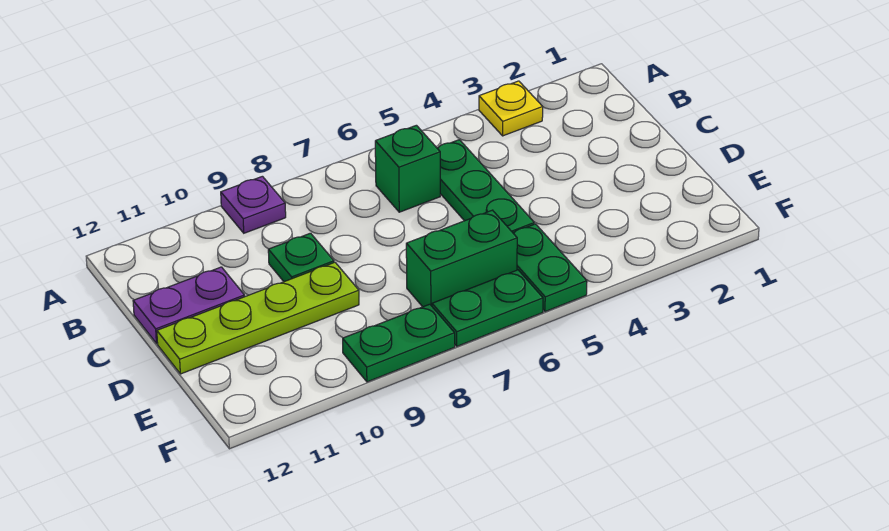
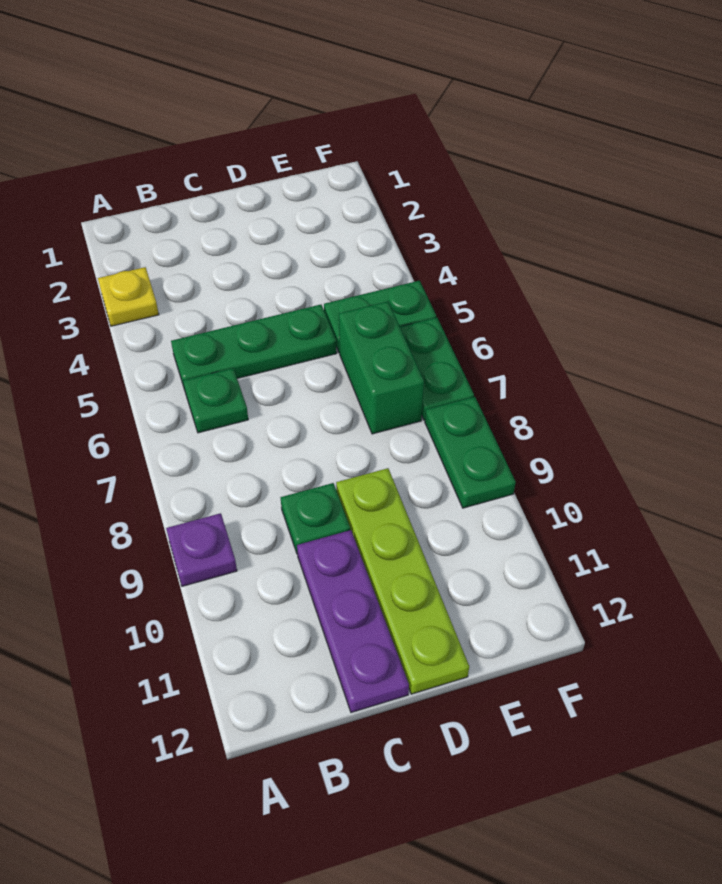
green brick B6 level 1 -> green plate B6 level 1
purple plate C11:C12 level 1 -> purple plate C10:C12 level 1

